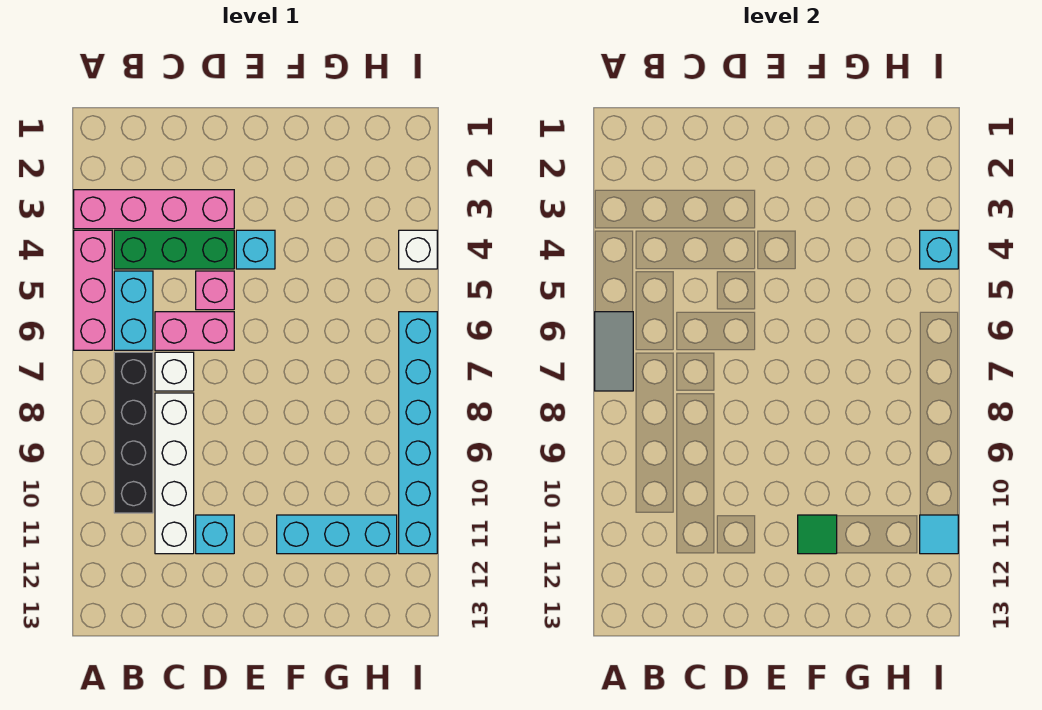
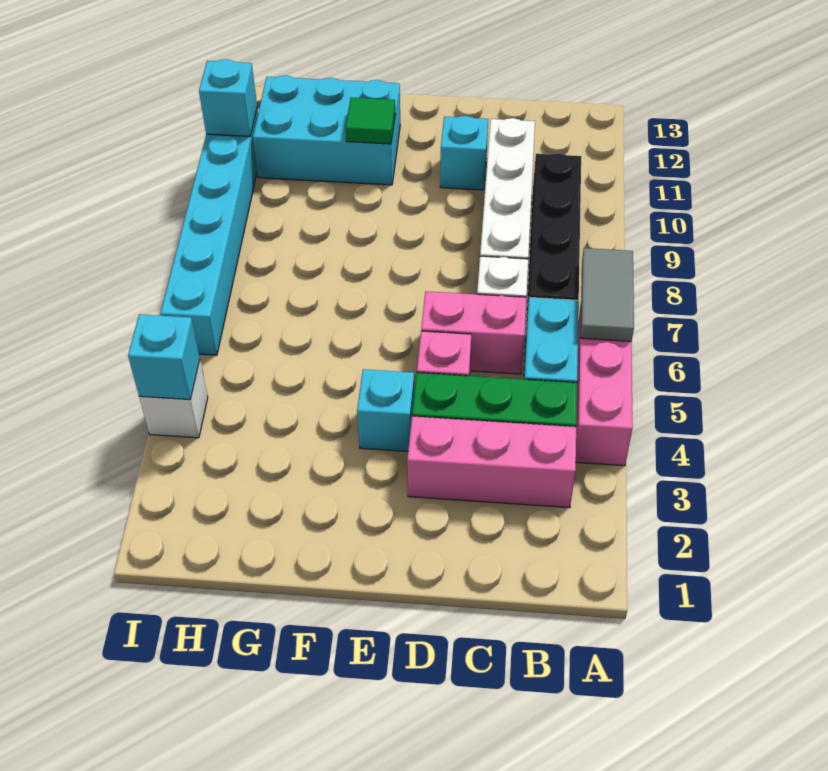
pink brick A3:D3 level 1 -> pink brick B3:D3 level 1
cyan brick F11:H11 level 1 -> cyan brick F11:H12 level 1
cyan tile I11 level 2 -> cyan brick I11 level 2

